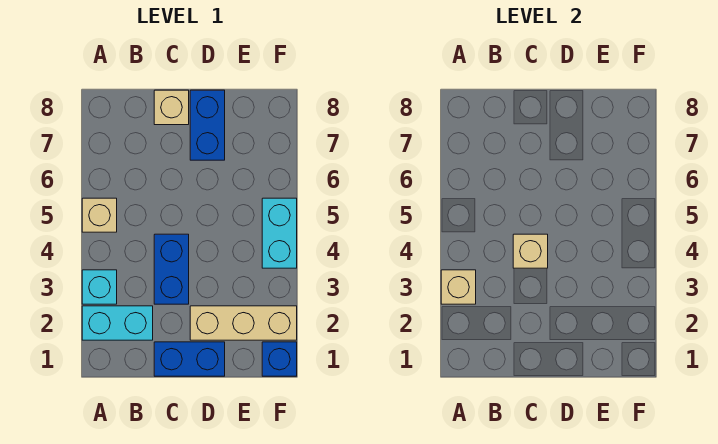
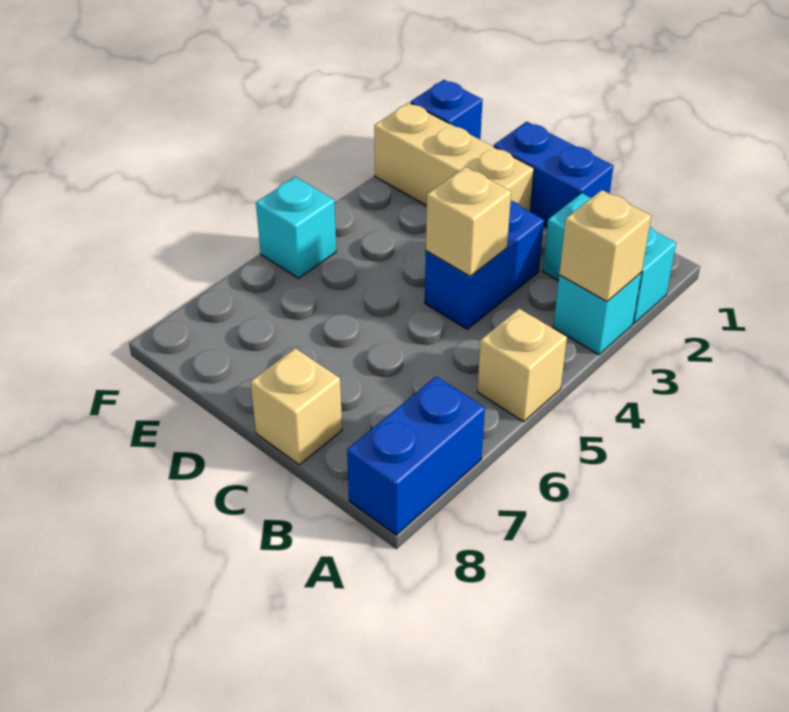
blue brick D7:D8 level 1 -> blue brick A7:A8 level 1
cyan brick F4:F5 level 1 -> cyan brick F5 level 1

